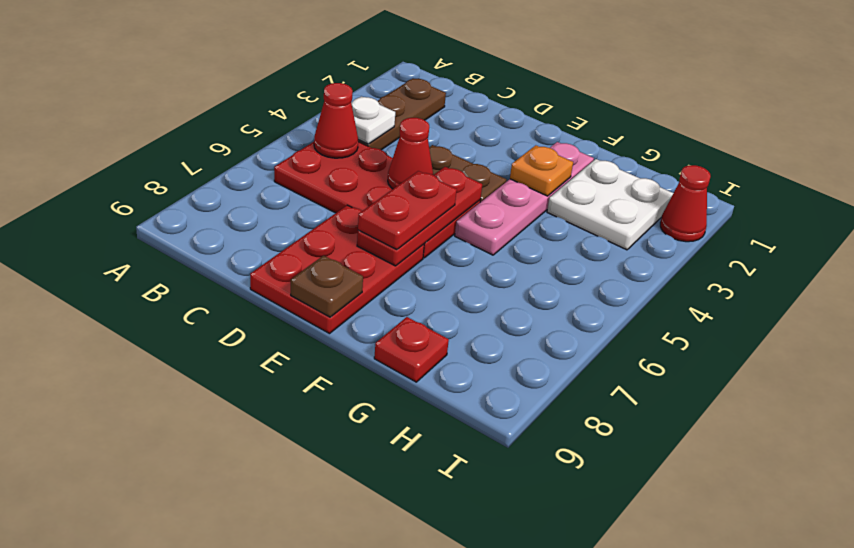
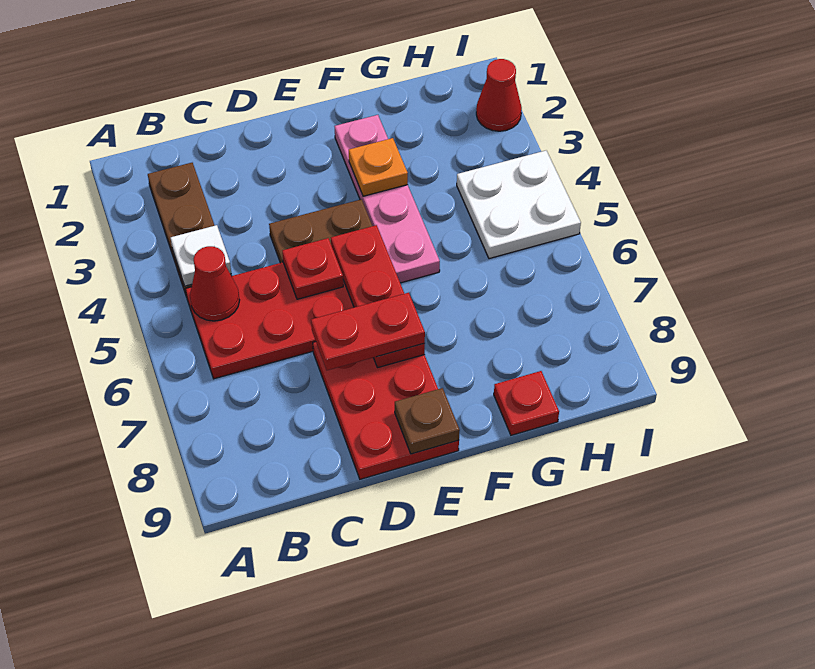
red cone D5 level 2 -> red plate D5 level 2
red plate E6:E7 level 3 -> red plate D7:E7 level 3
white plate G2:H3 level 1 -> white plate H4:I5 level 1

